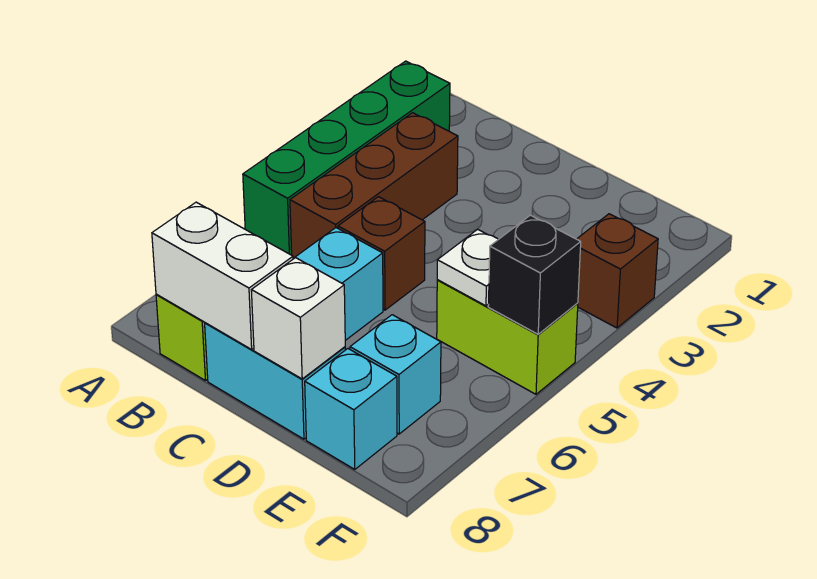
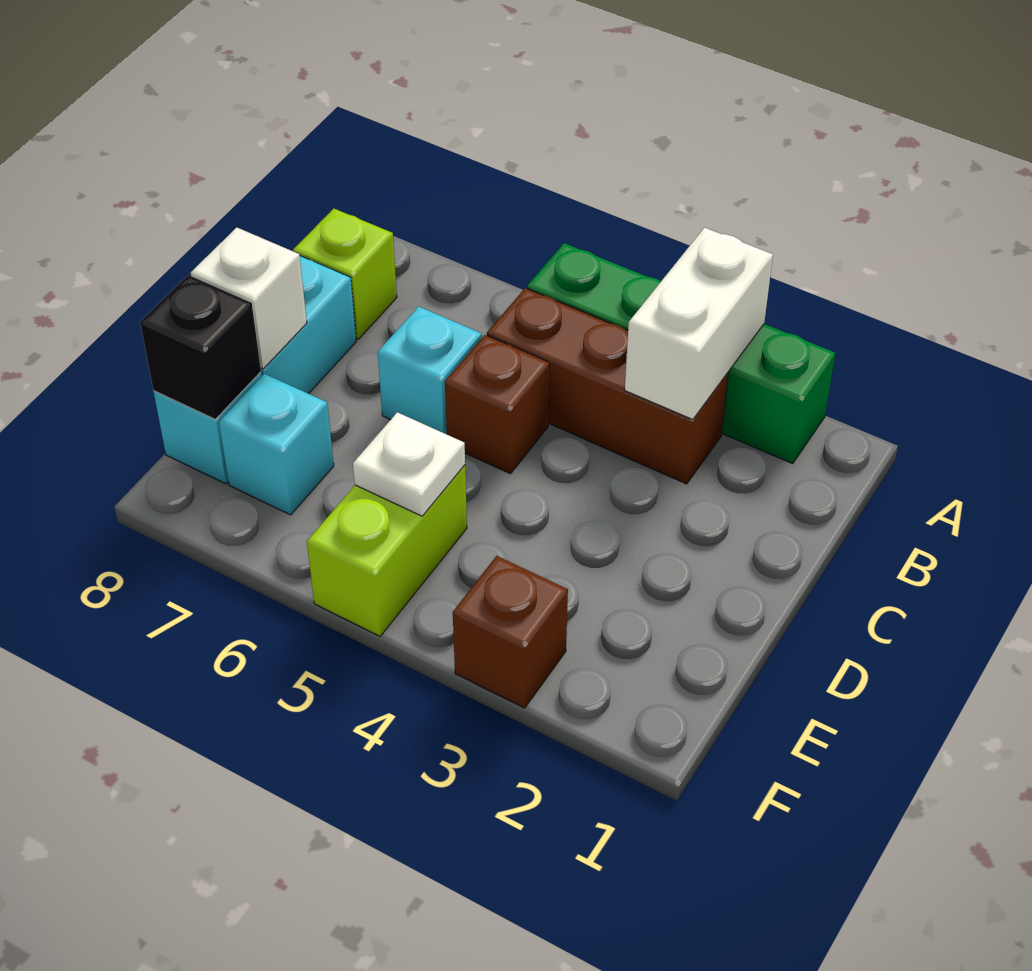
white brick B8:C8 level 2 -> white brick A3:B3 level 2
black brick F5 level 2 -> black brick E8 level 2

